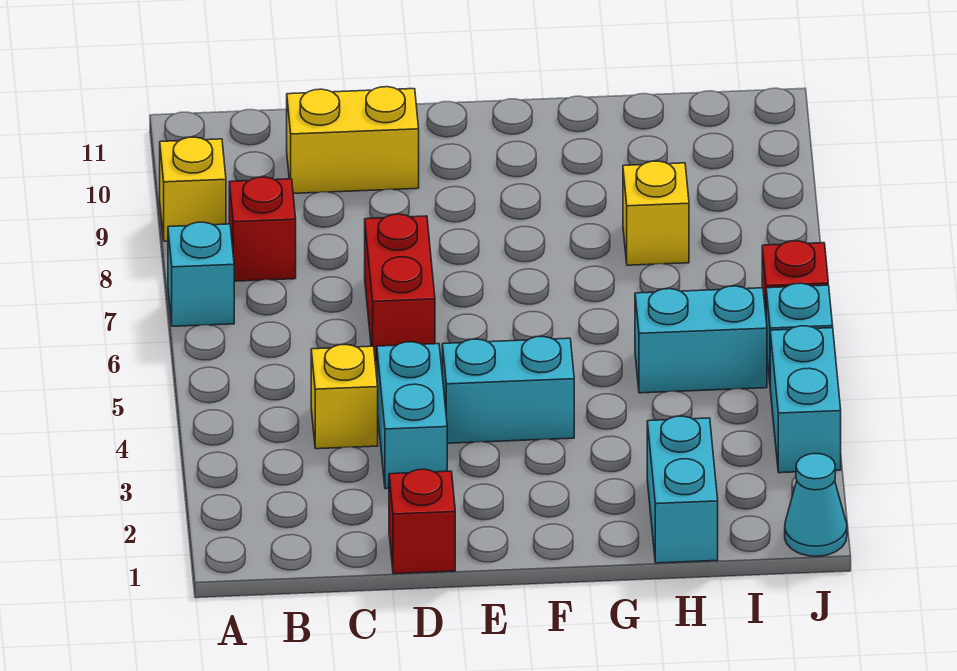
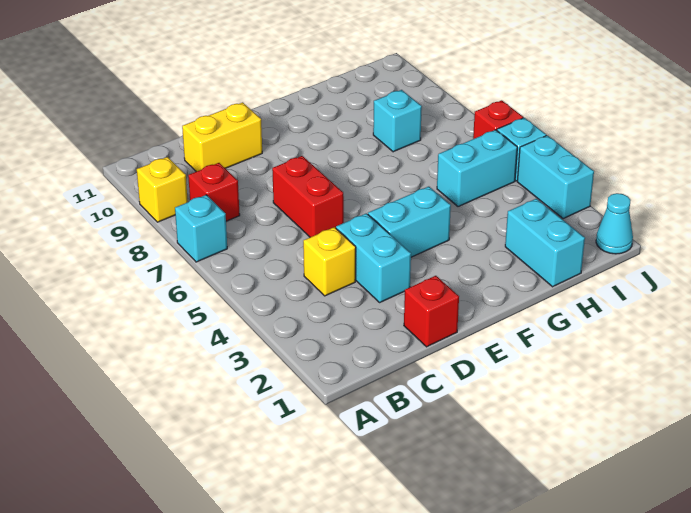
yellow brick H8 level 1 -> cyan brick H8 level 1

